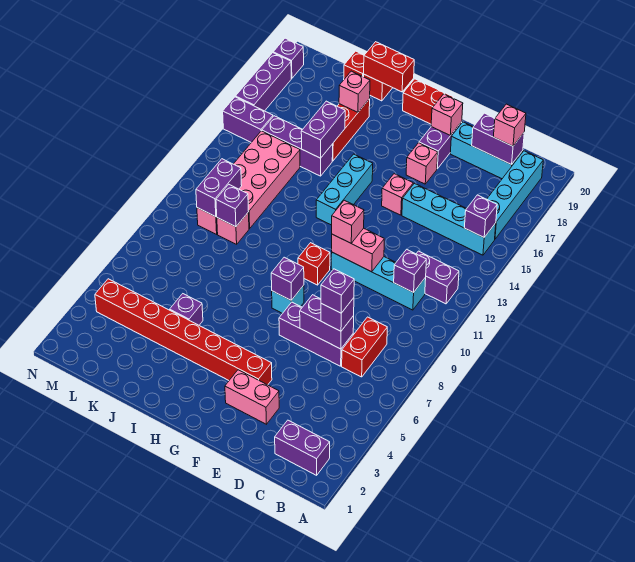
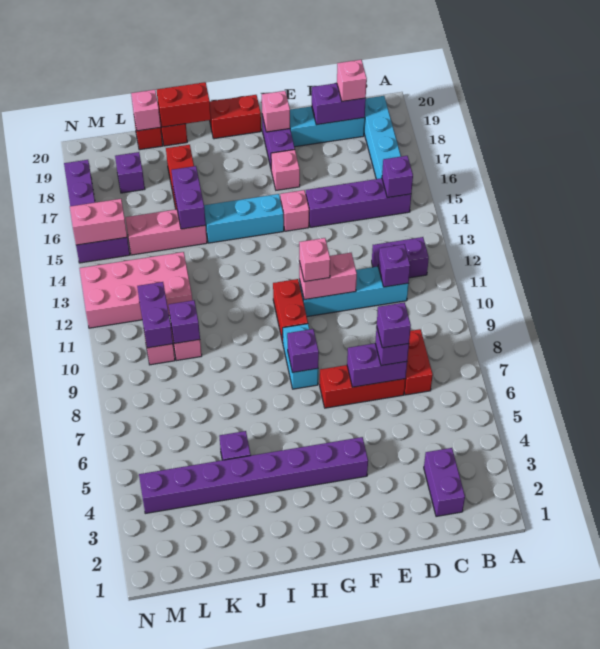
purple brick B2:C2 level 1 -> purple brick C2:C3 level 1
cyan brick B15:E15 level 1 -> purple brick B15:E15 level 1
purple brick D7:F7 level 1 -> red brick D7:F7 level 1
pink brick E3:F3 level 1 -> pink brick M15:N15 level 2
red brick F4:M4 level 1 -> purple brick F4:M4 level 1
cyan brick G8 level 1 -> cyan brick G8:G9 level 1
red brick G10 level 1 -> red brick G10:G11 level 1
cyan brick H13:H15 level 1 -> cyan brick G15:I15 level 1
purple brick J15:L15 level 1 -> pink brick J15:L15 level 1
pink brick J18 level 2 -> pink brick K20 level 2
pink brick K11:L14 level 1 -> pink brick K12:N13 level 1
purple brick N19 level 1 -> purple brick L18 level 1

